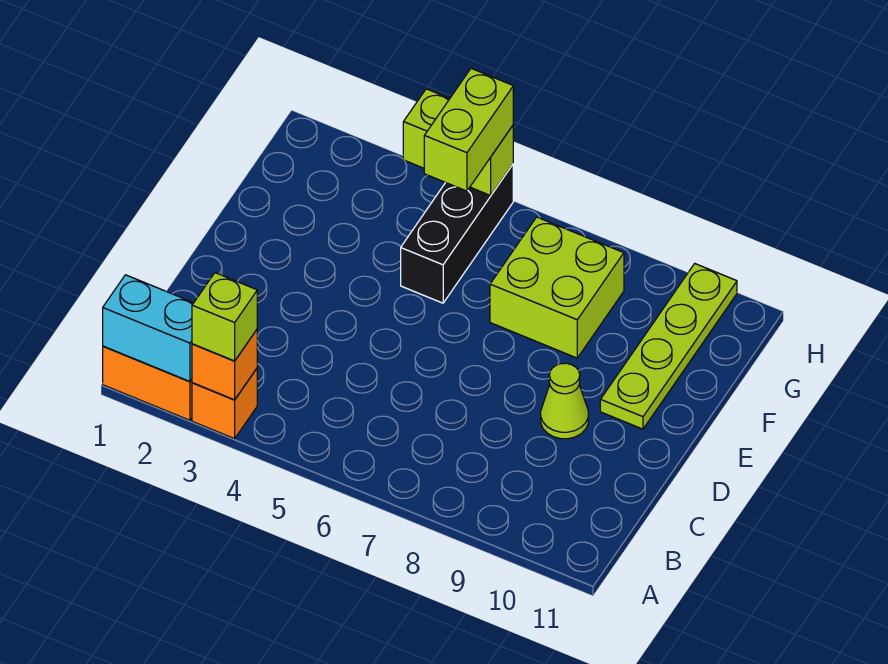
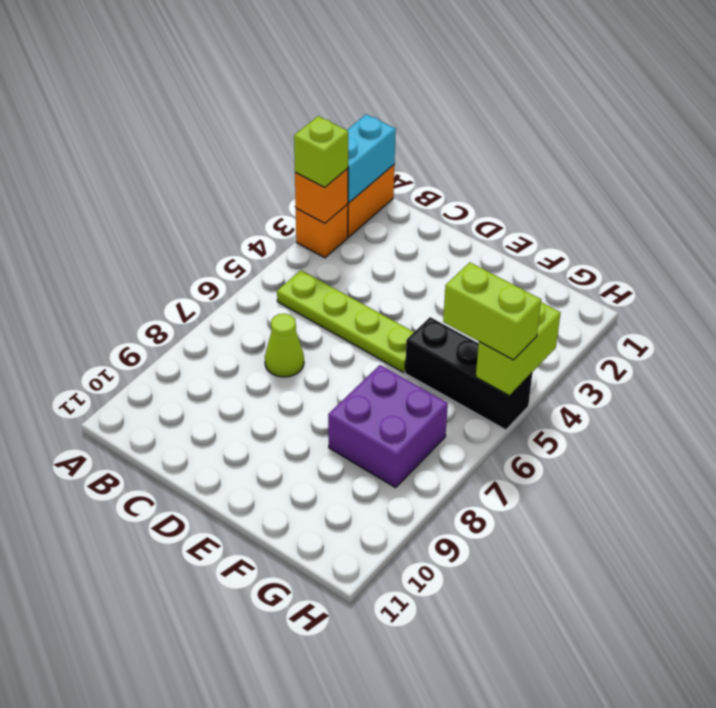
lime cone D9 level 1 -> lime cone C7 level 1
lime plate E10:H10 level 1 -> lime plate B5:E5 level 1
lime brick F7:G8 level 1 -> purple brick F7:G8 level 1

